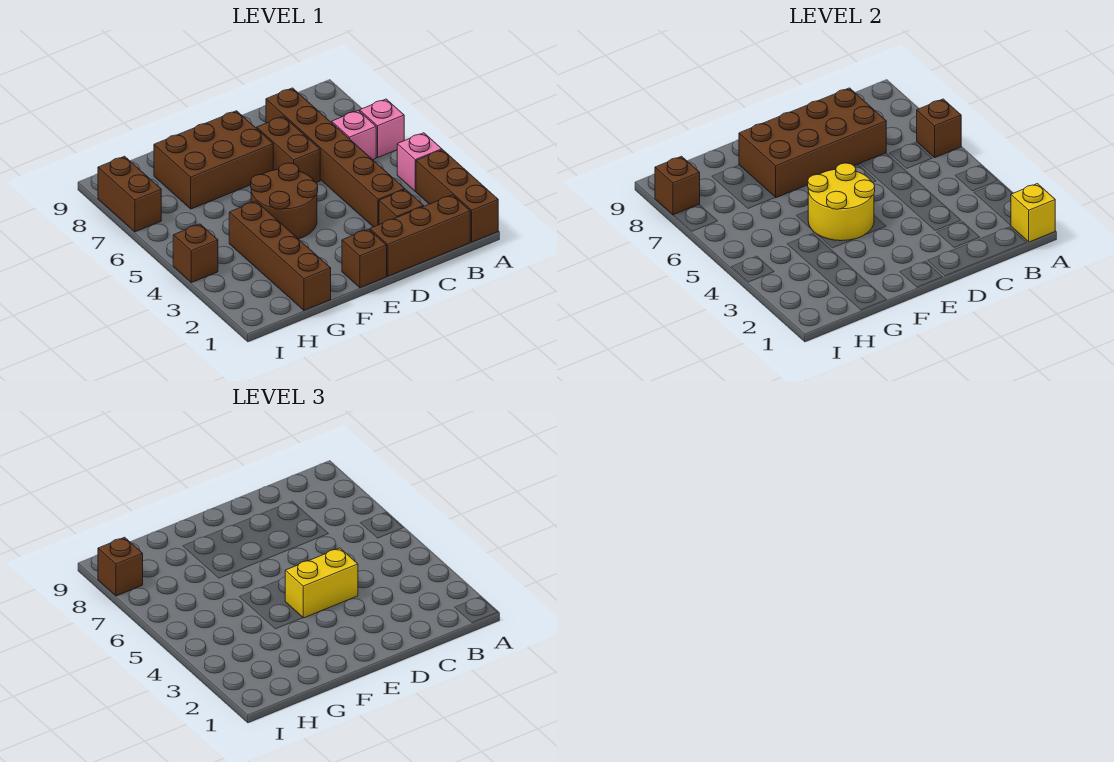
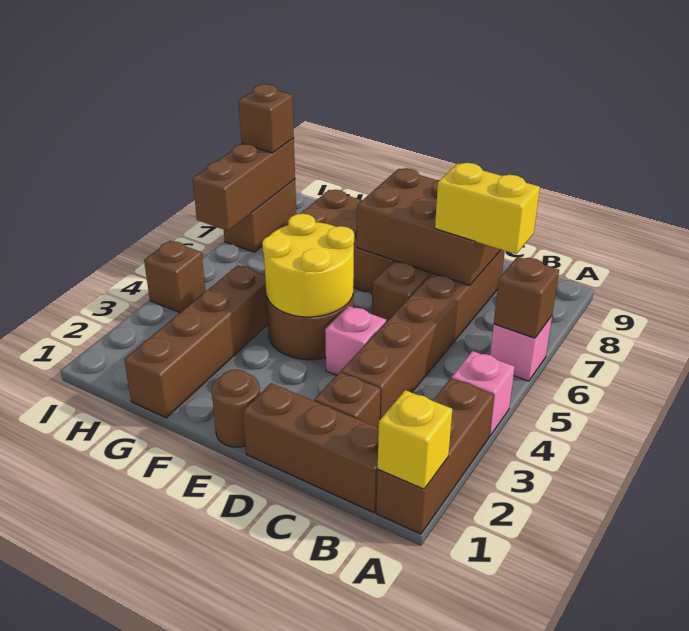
pink brick B6 level 1 -> pink brick D4 level 1
brown brick C7:F8 level 2 -> brown brick C7:E8 level 2
yellow brick D4:E4 level 3 -> yellow brick B7:C7 level 3
brown brick E1 level 1 -> brown round brick E1 level 1
brown brick I8 level 2 -> brown brick I6:I8 level 2

